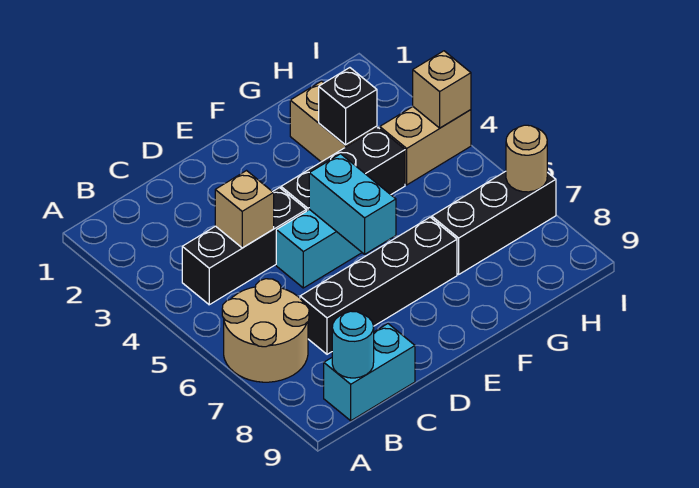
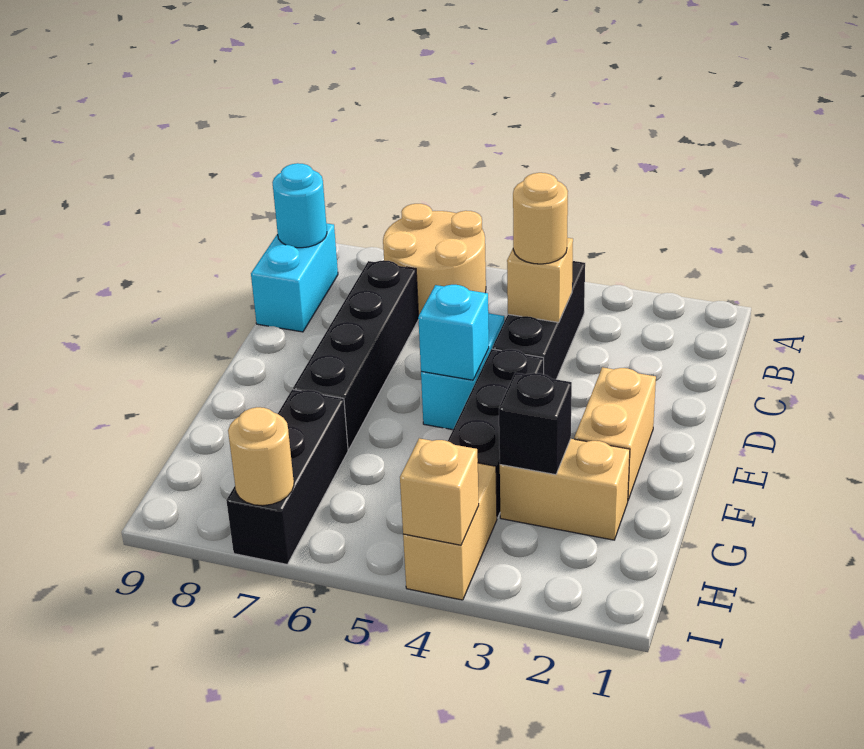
none -> tan round brick C4 level 3
none -> tan brick E2:F2 level 1
cyan brick E5:E6 level 2 -> cyan brick E5 level 2

